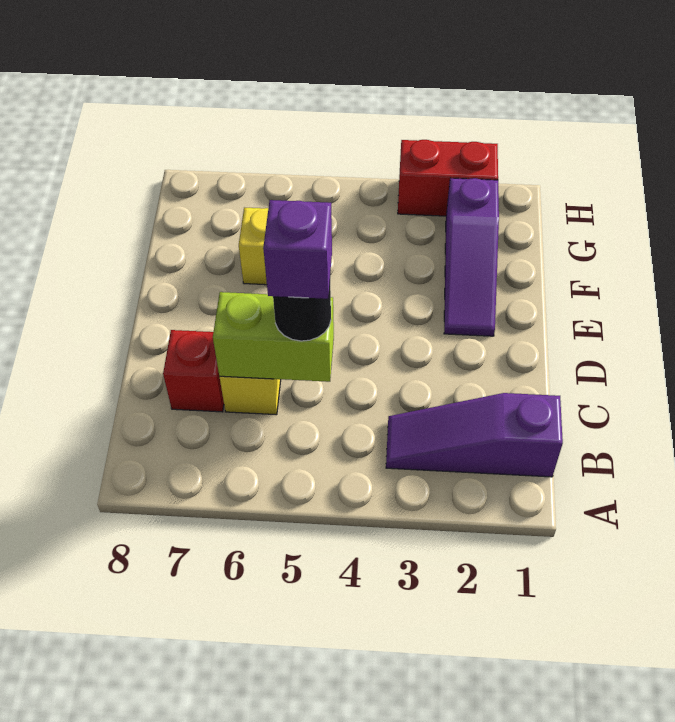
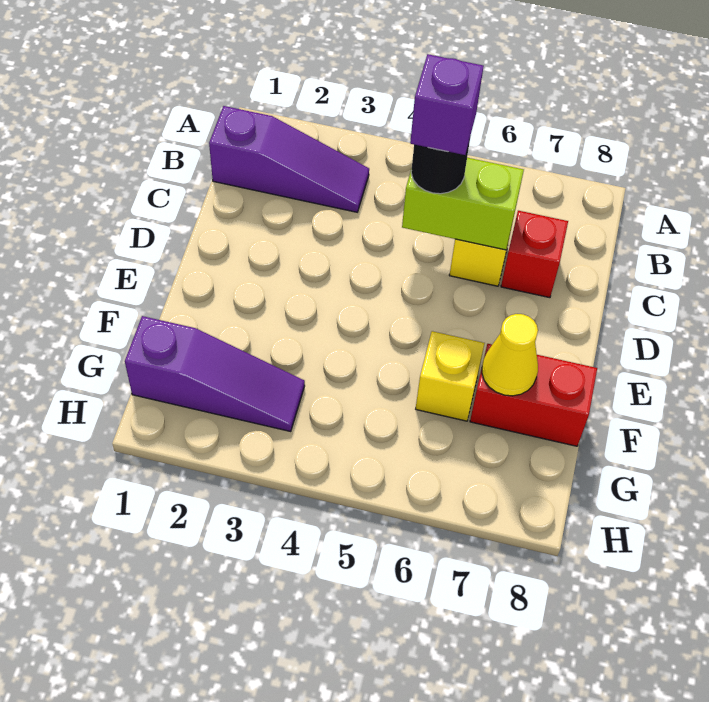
purple slope E2:G2 level 1 top G -> purple slope G1:G3 level 1 top 1
none -> yellow cone F7 level 2
red brick H2:H3 level 1 -> red brick F7:F8 level 1

